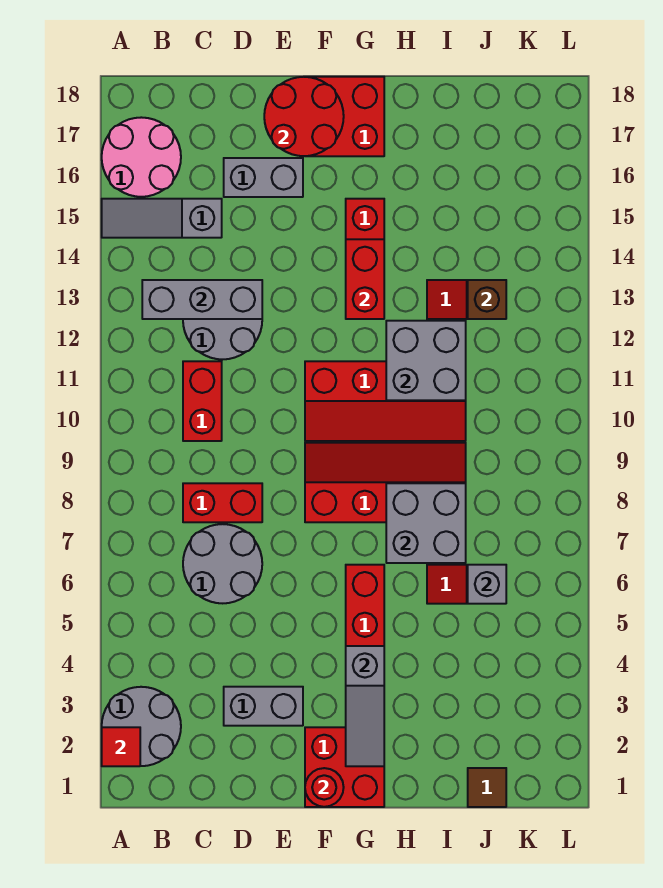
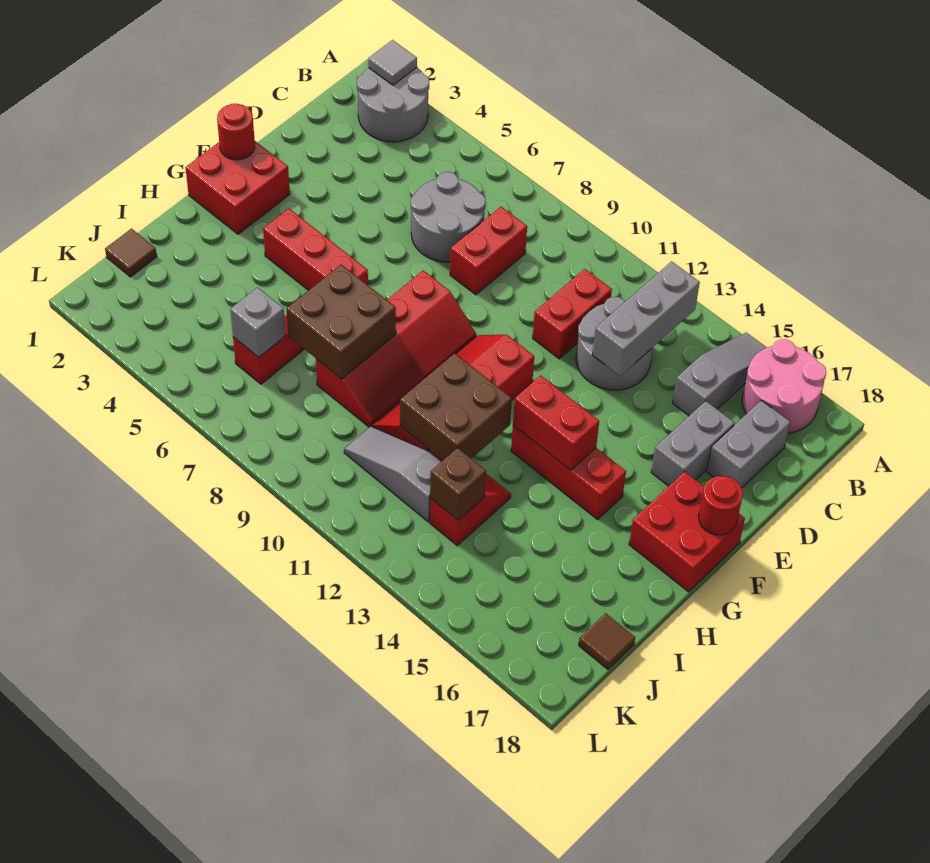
red tile A2 level 2 -> grey tile A2 level 2
red brick C10:C11 level 1 -> red brick C11:D11 level 1
grey brick D3:E3 level 1 -> grey brick C17:D17 level 1
red round brick E17:F18 level 2 -> red round brick F18 level 2
grey slope G2:G4 level 2 top 4 -> grey slope J10:J12 level 1 top 12
grey brick H7:I8 level 2 -> brown brick H7:I8 level 2
grey brick H11:I12 level 2 -> brown brick H11:I12 level 2
none -> brown tile J18 level 1

